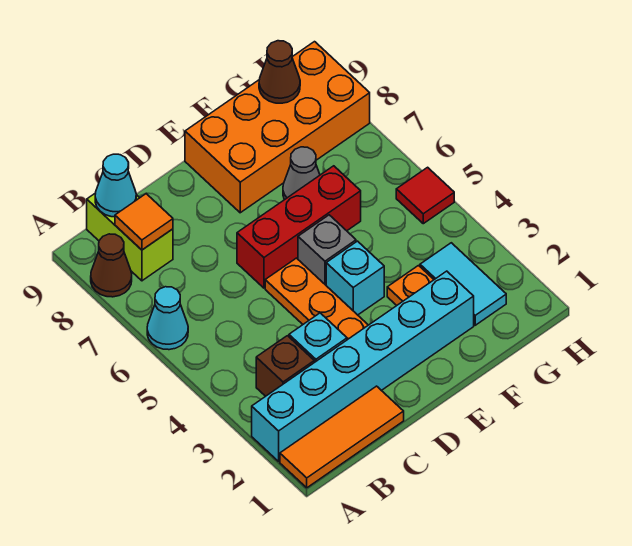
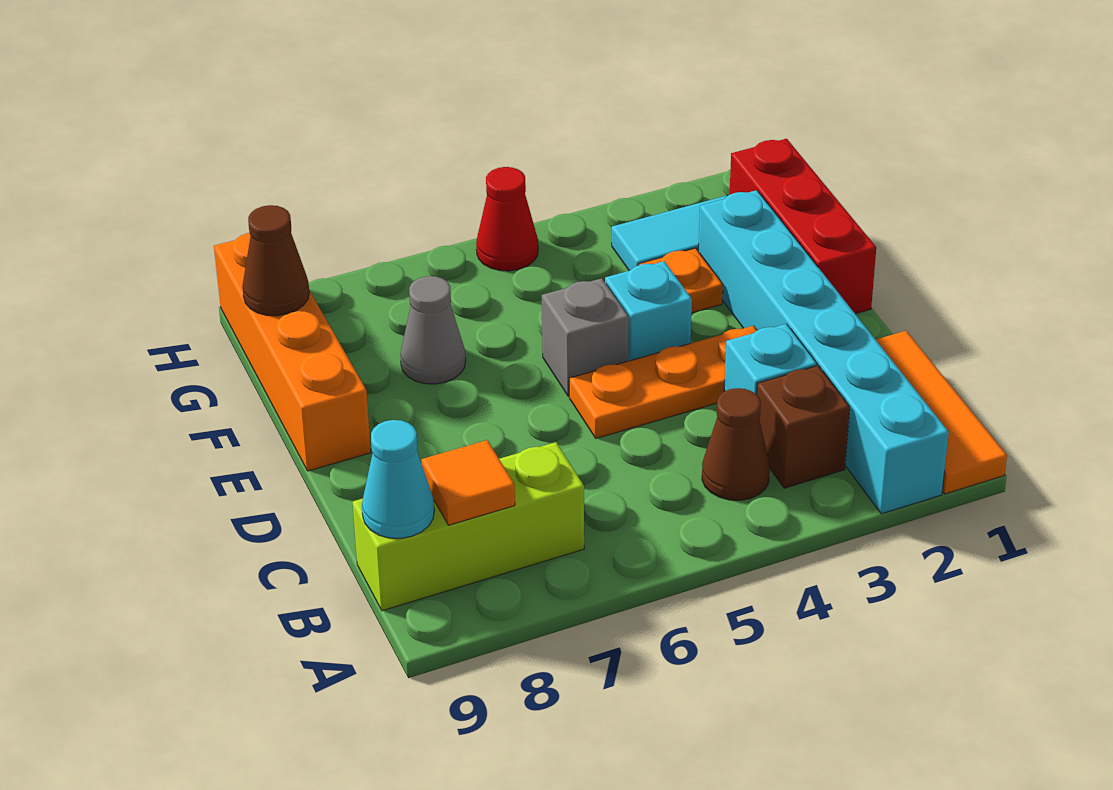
cyan cone A6 level 1 -> none
brown cone A8 level 1 -> brown cone B4 level 1
lime brick B8:B9 level 1 -> lime brick B7:B9 level 1
red brick D6:F6 level 1 -> red brick E1:G1 level 1
orange brick E8:H9 level 1 -> orange brick E9:H9 level 1
red tile H5 level 1 -> red cone H5 level 1

